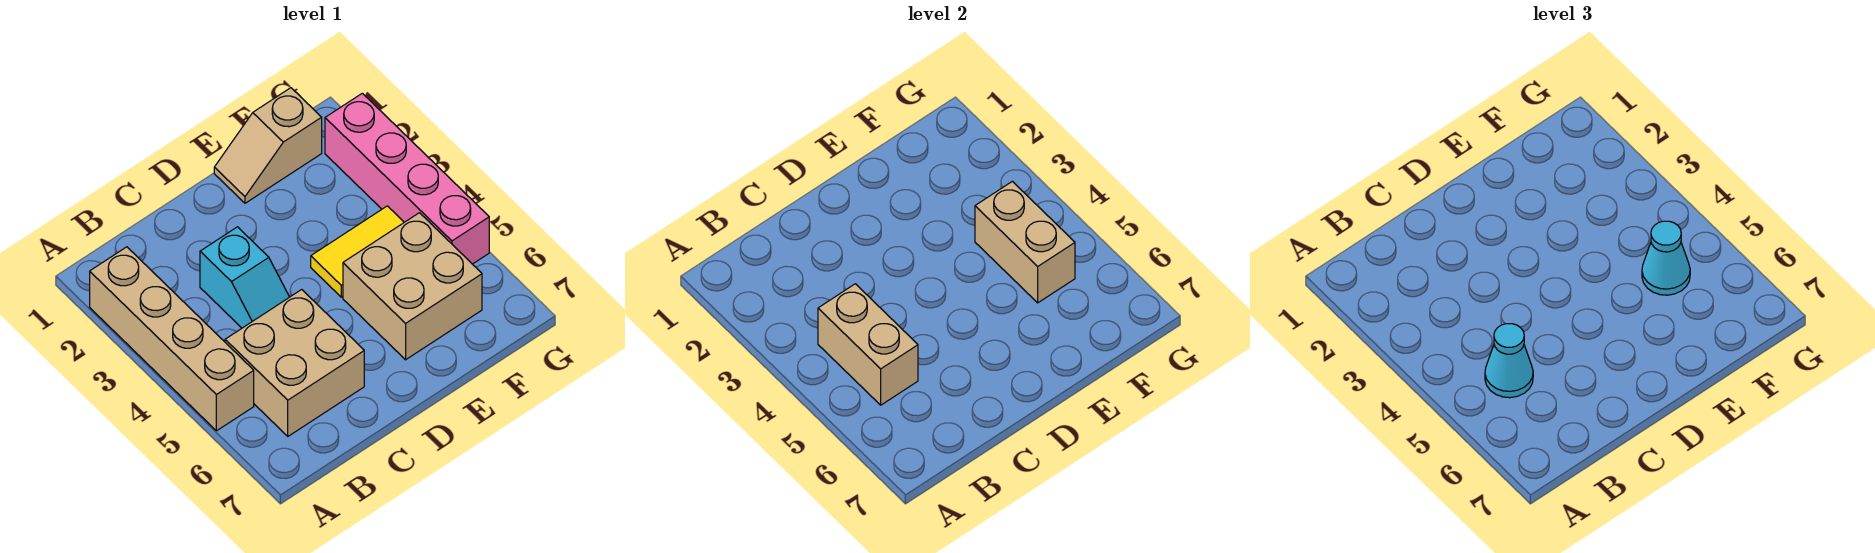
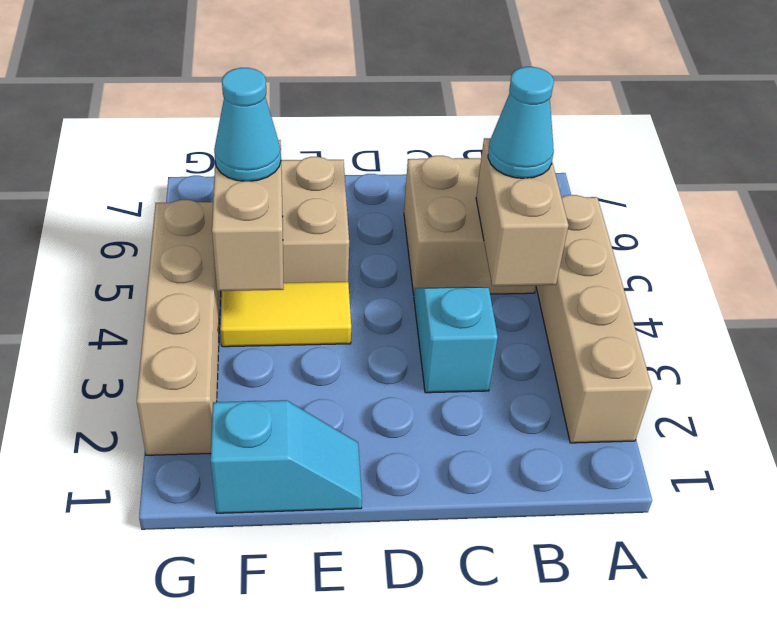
tan slope E1:F1 level 1 top F -> cyan slope E1:F1 level 1 top F
pink brick G2:G5 level 1 -> tan brick G2:G5 level 1

